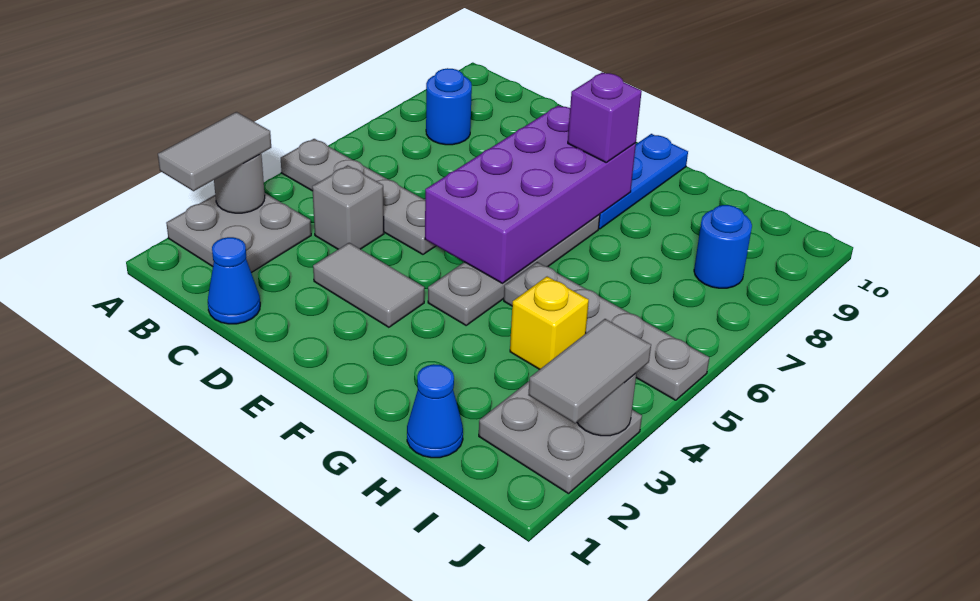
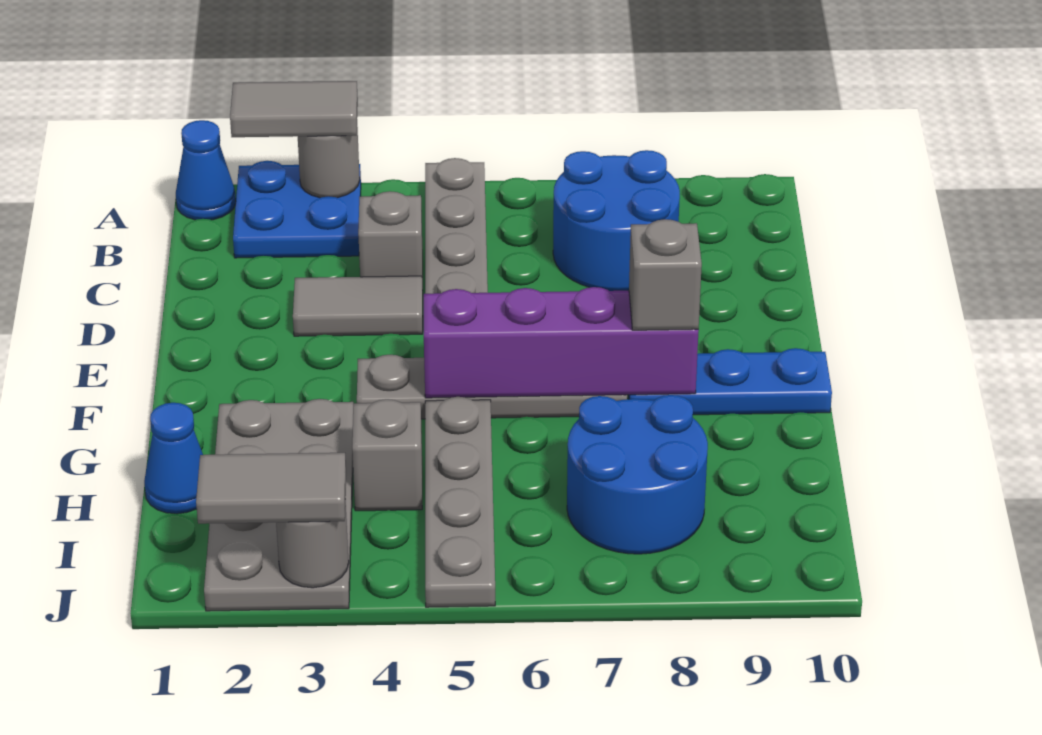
grey plate A2:B3 level 1 -> blue plate A2:B3 level 1
blue round brick B8 level 1 -> blue round brick B7:C8 level 1
blue cone C1 level 1 -> blue cone A1 level 1
grey tile D3:E3 level 1 -> grey tile D3:D4 level 1
purple brick E5:F8 level 2 -> purple brick F5:F8 level 2
purple brick F8 level 3 -> grey brick F8 level 3
yellow brick H4 level 1 -> grey brick H4 level 1
grey plate I2:J3 level 1 -> grey plate G2:J3 level 1
blue round brick I8 level 1 -> blue round brick H7:I8 level 1

